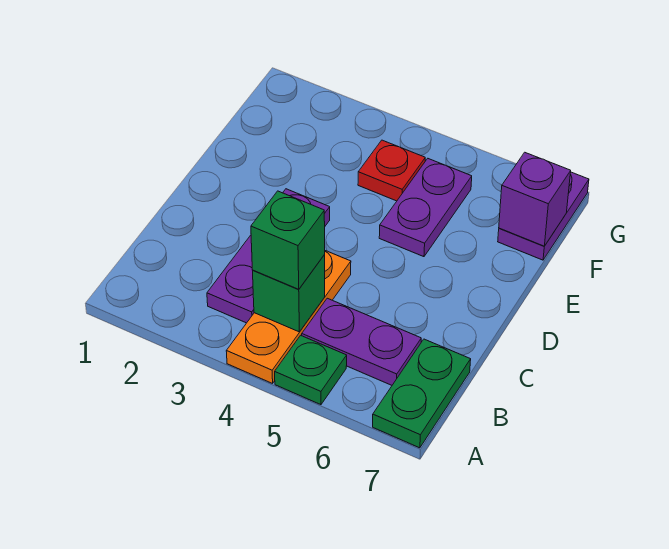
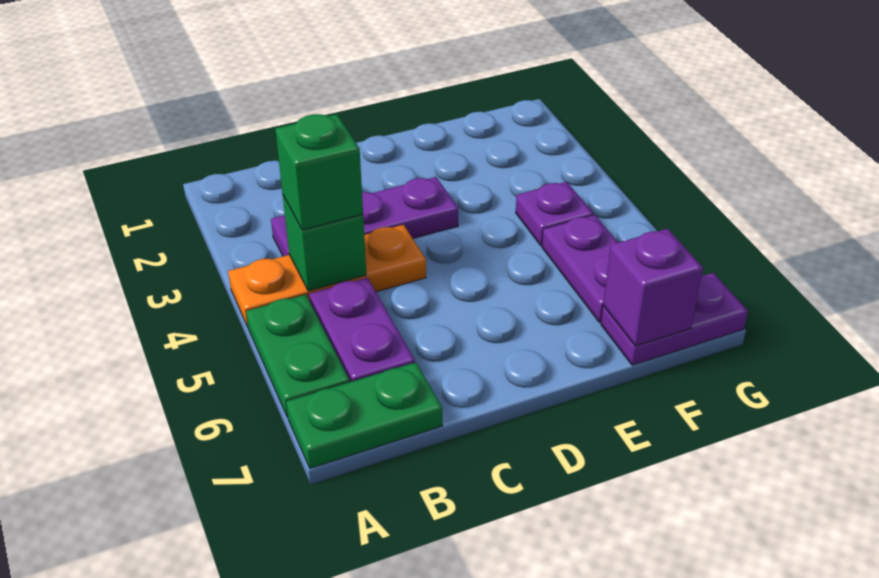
green plate A5 level 1 -> green plate A5:A6 level 1
purple plate E5:F5 level 1 -> purple plate F5:F6 level 1
red plate F4 level 1 -> purple plate F4 level 1

